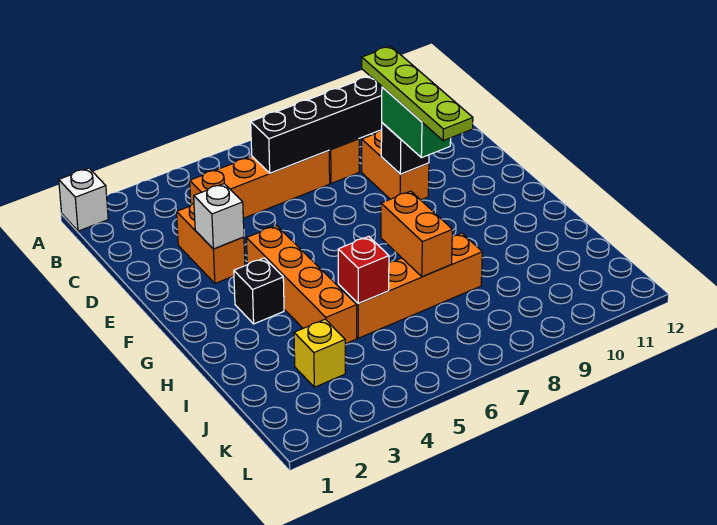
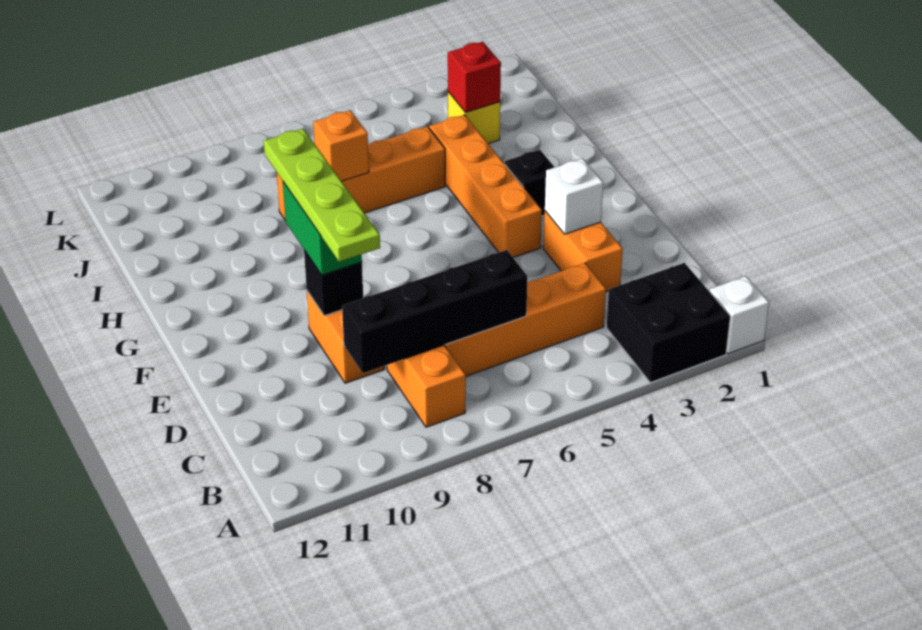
none -> black brick A2:B3 level 1
orange brick H7:I7 level 2 -> orange brick I7 level 2
red brick I5 level 2 -> red brick J3 level 2

